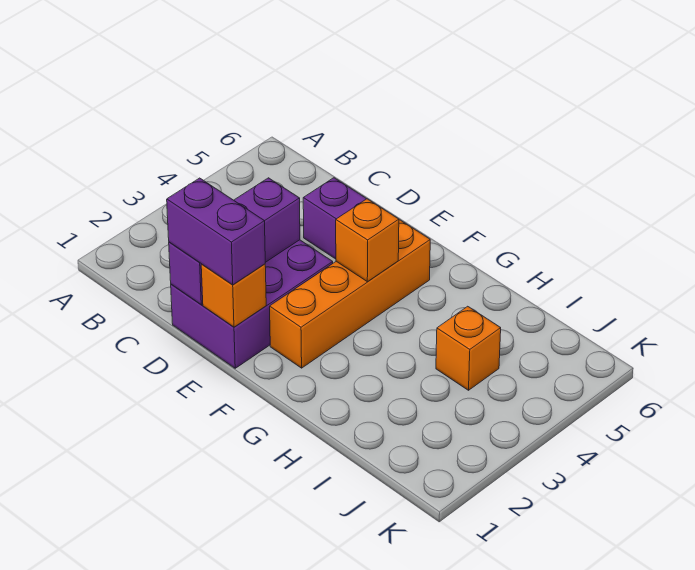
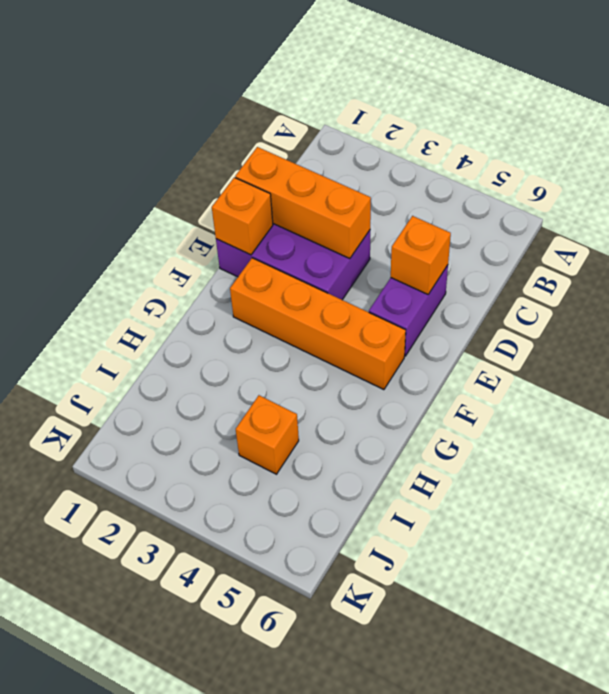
purple brick D1:D3 level 2 -> orange brick D1:D3 level 2
purple brick D1:E1 level 3 -> none
orange brick F4 level 2 -> orange brick D5 level 2

